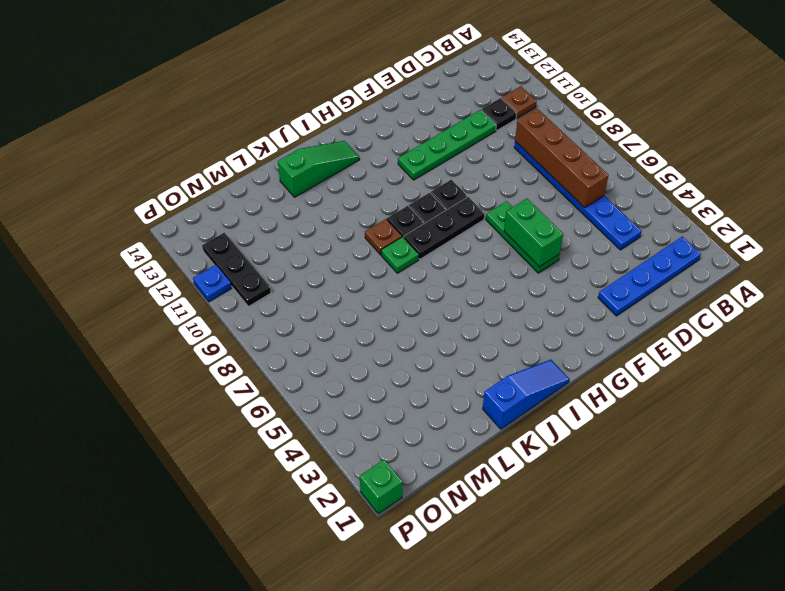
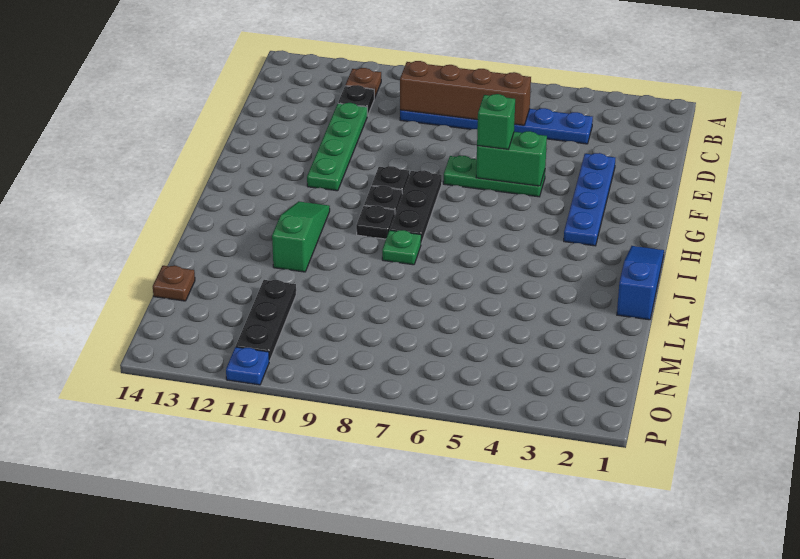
blue plate B2:E2 level 1 -> blue plate E3:H3 level 1
green slope I13:K13 level 1 top K -> green slope I11:K11 level 1 top K
brown plate J9 level 1 -> brown plate M14 level 1
black plate O10:O12 level 1 -> black plate M11:O11 level 1
green brick P1 level 1 -> green brick F6 level 3

